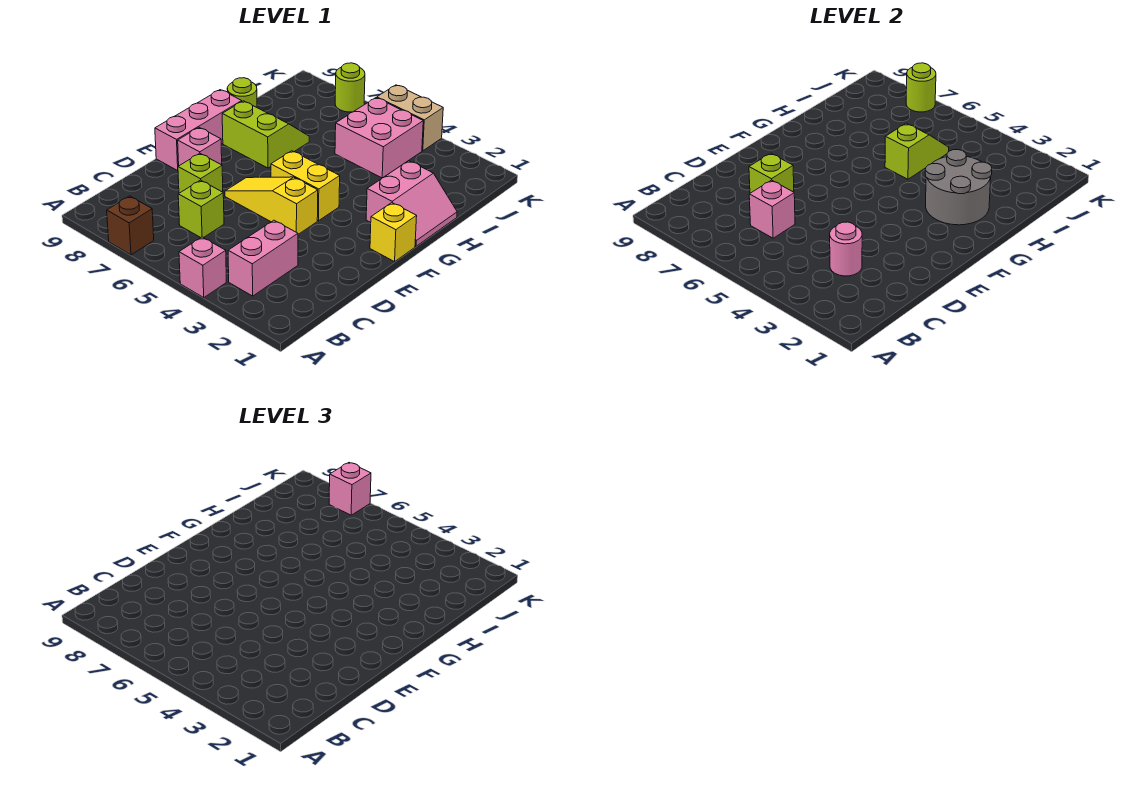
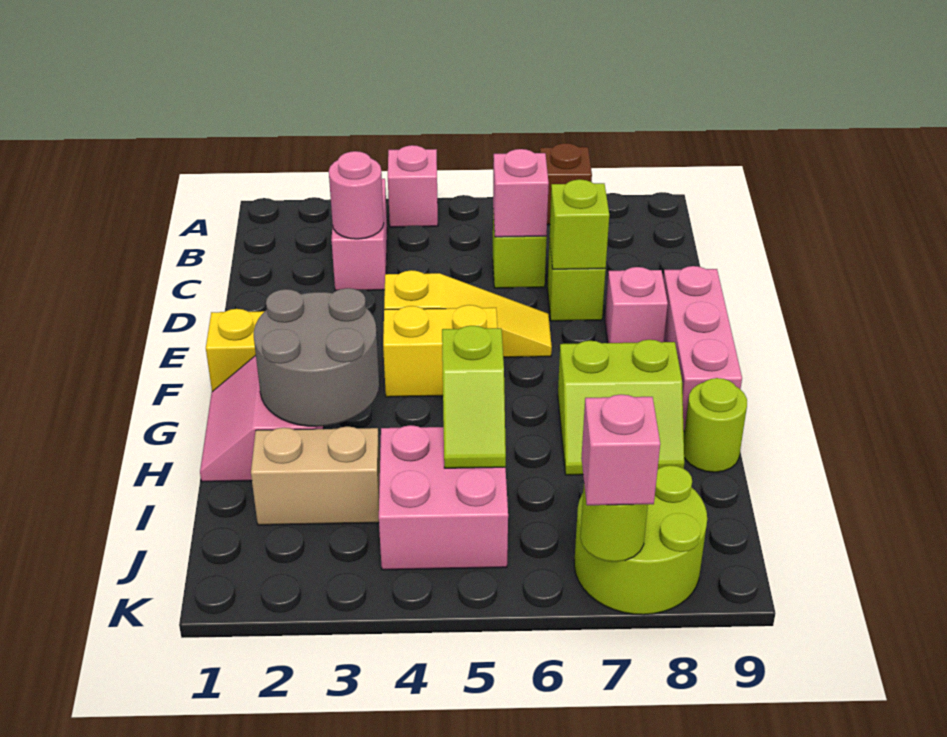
tan brick K4:K5 level 1 -> tan brick I2:I3 level 1
lime round brick K7 level 1 -> lime round brick J7:K8 level 1

